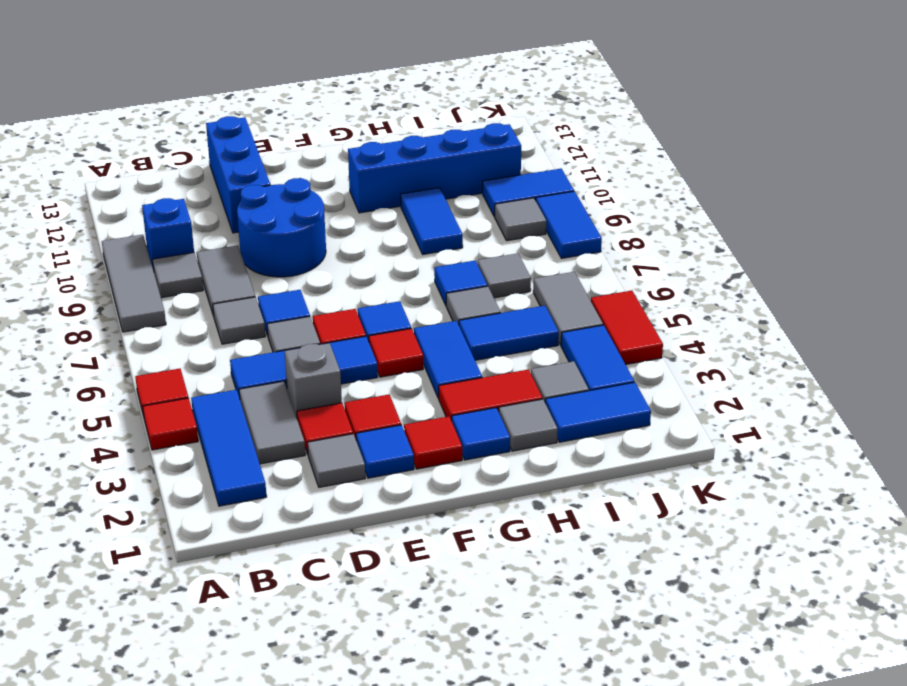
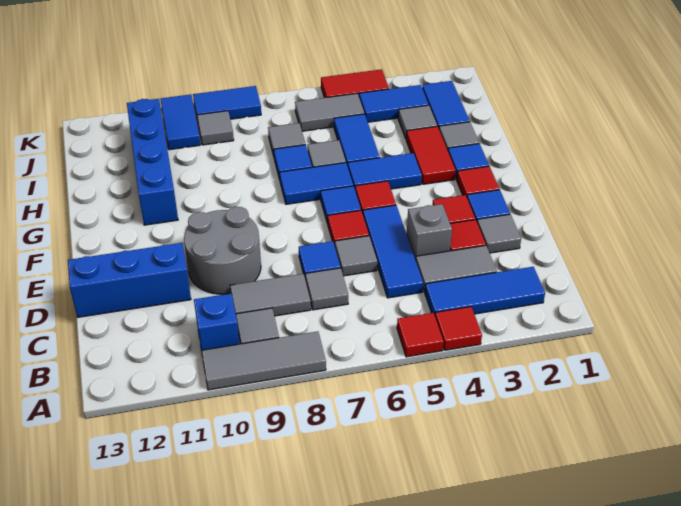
blue round brick D9:E10 level 1 -> grey round brick D9:E10 level 1
blue tile H9:H10 level 1 -> blue tile G6:G7 level 1

